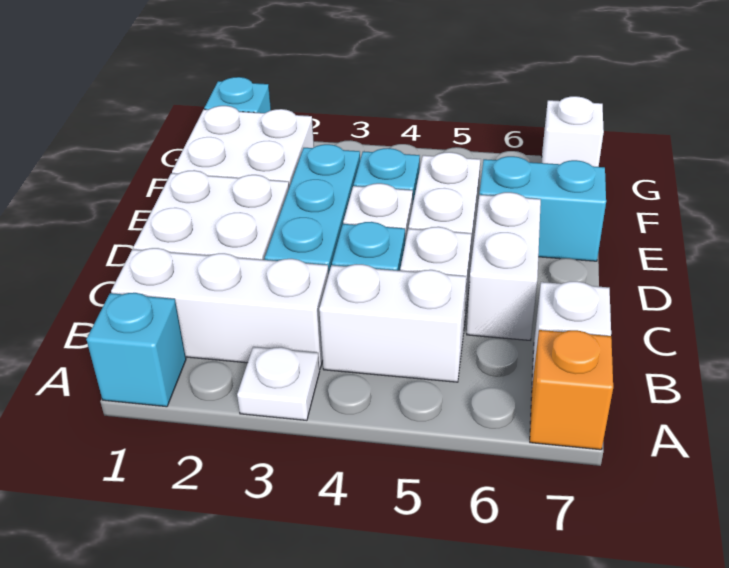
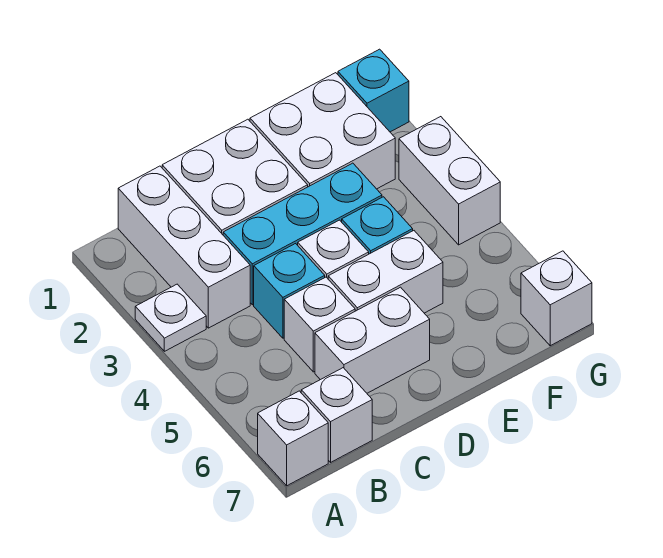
cyan brick A1 level 1 -> none
orange brick A7 level 1 -> white brick A7 level 1
white brick B4:B5 level 1 -> white brick G3:G4 level 1
cyan brick E6:E7 level 1 -> none

